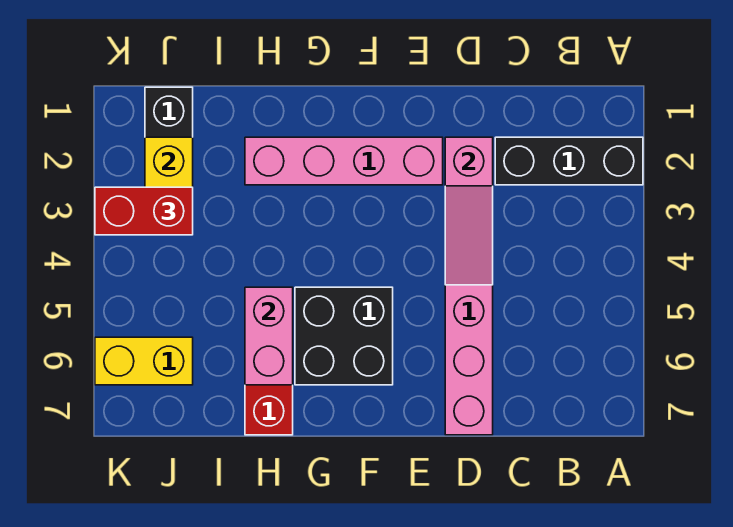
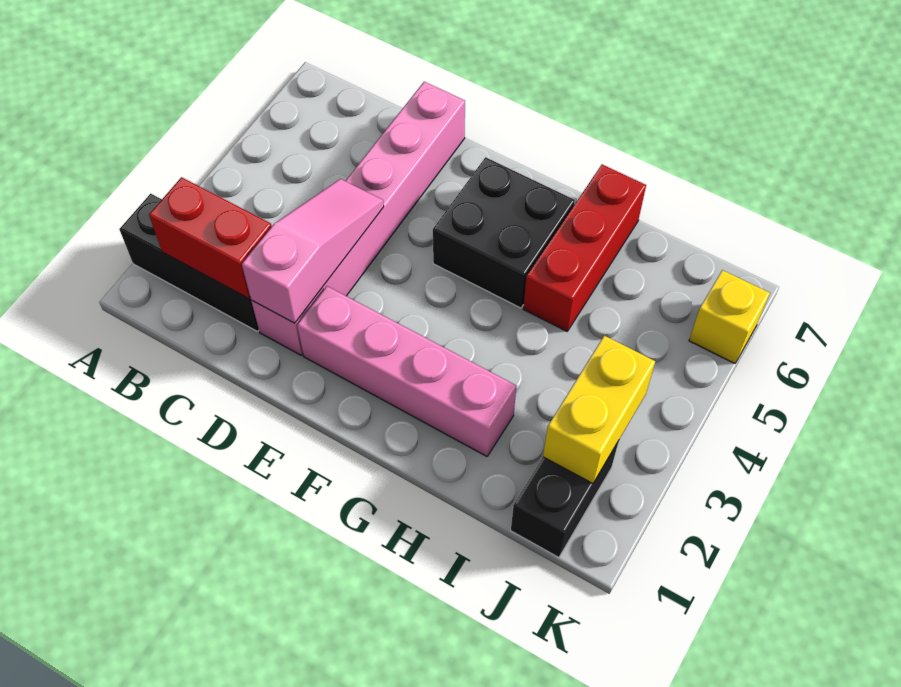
pink brick H5:H6 level 2 -> none
red brick J3:K3 level 3 -> red brick B2:C2 level 2
yellow brick J6:K6 level 1 -> yellow brick K6 level 1

